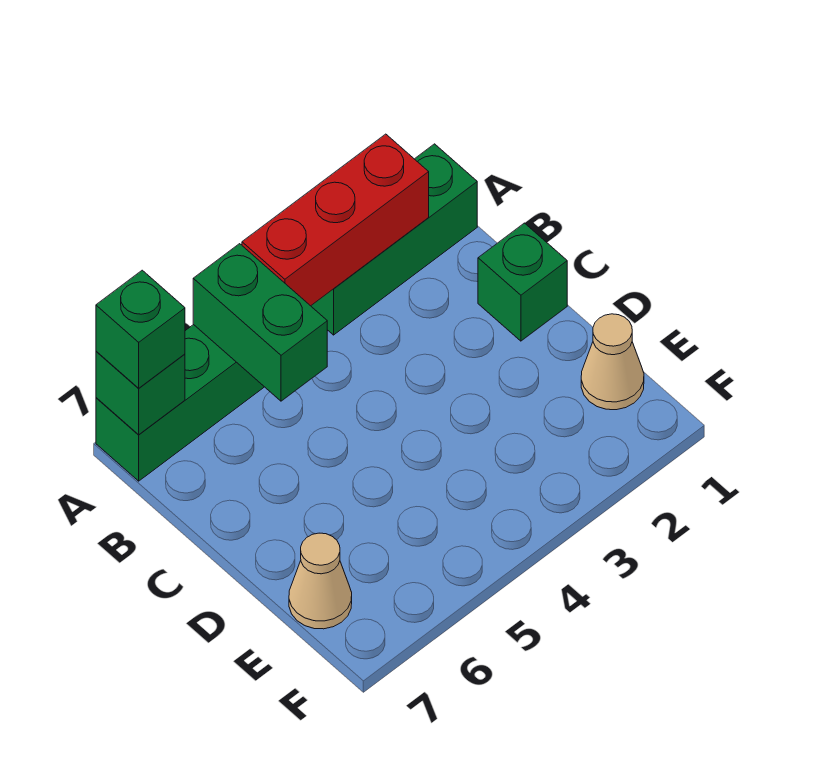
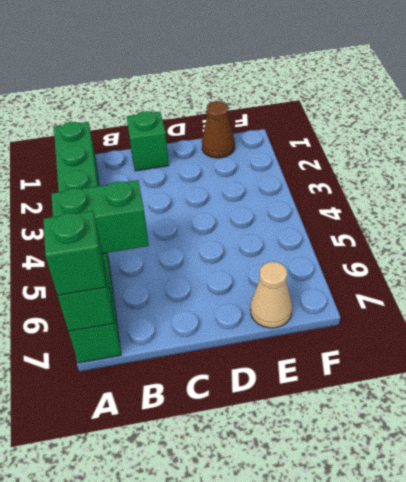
red brick A2:A4 level 2 -> none
tan cone E1 level 1 -> brown cone E1 level 1

